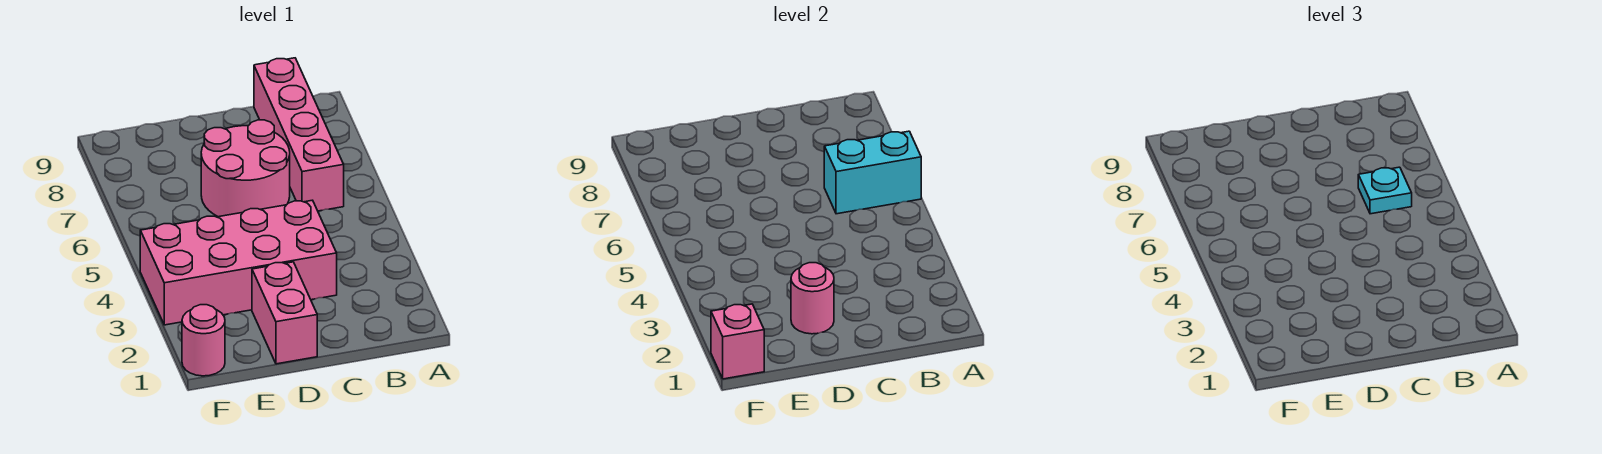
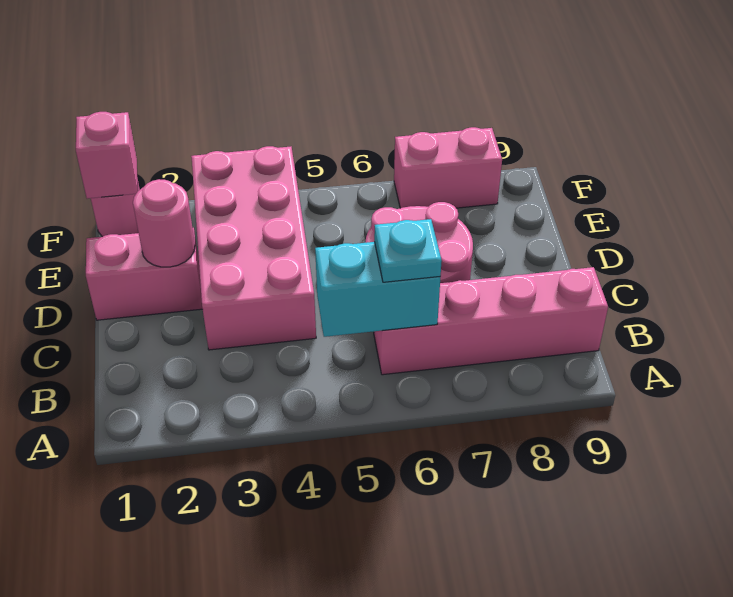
cyan brick A6:B6 level 2 -> cyan brick B5:B6 level 2
none -> pink brick F7:F8 level 1

